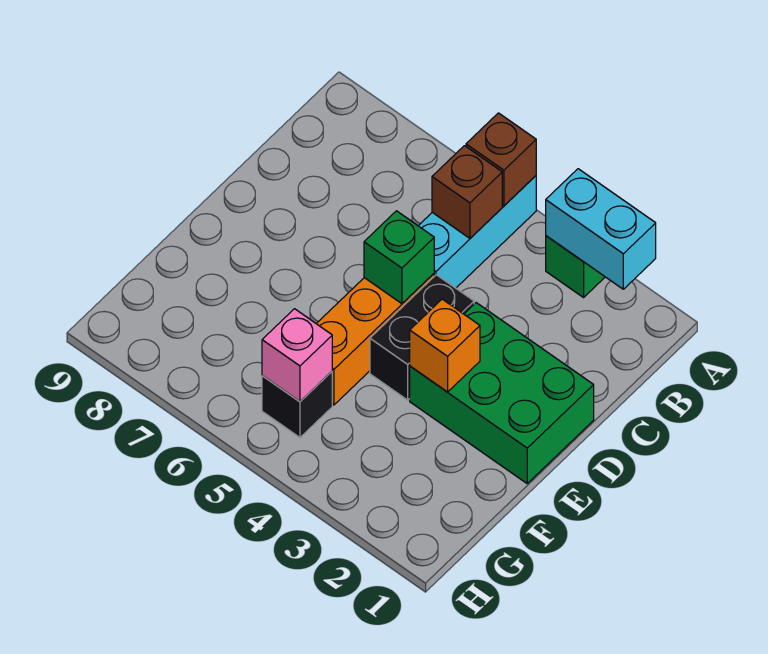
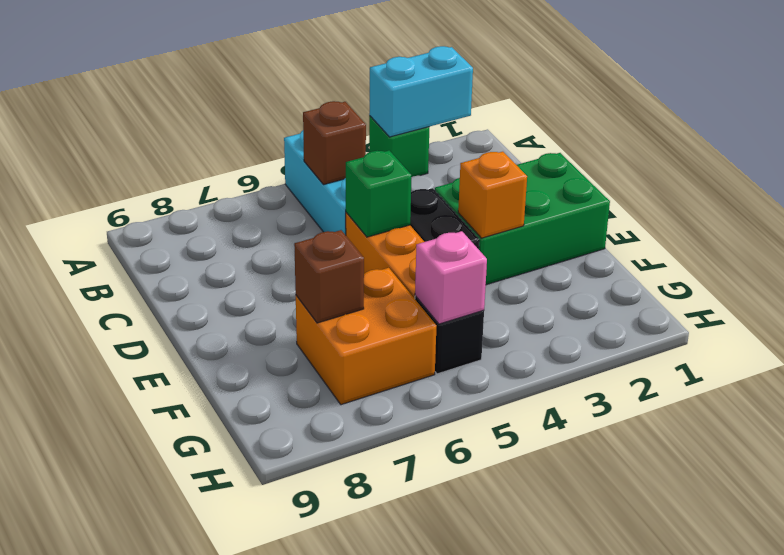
brown brick A5 level 2 -> brown brick F7 level 2
none -> orange brick F6:G7 level 1

